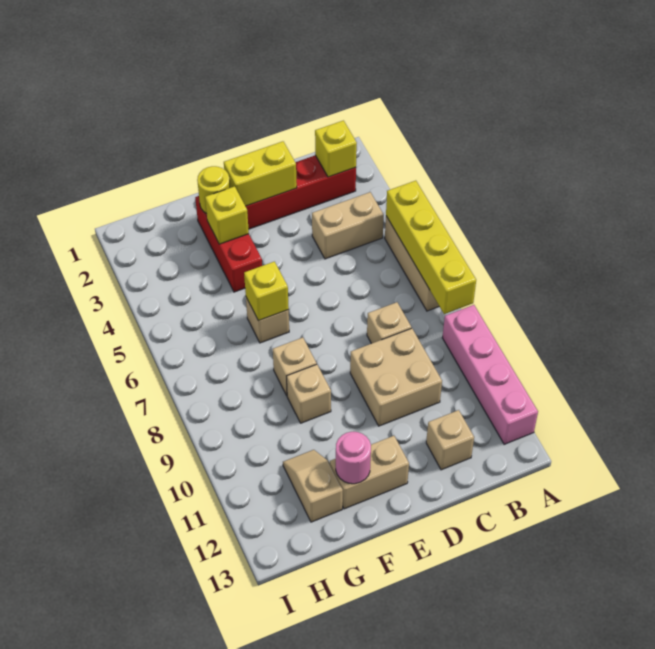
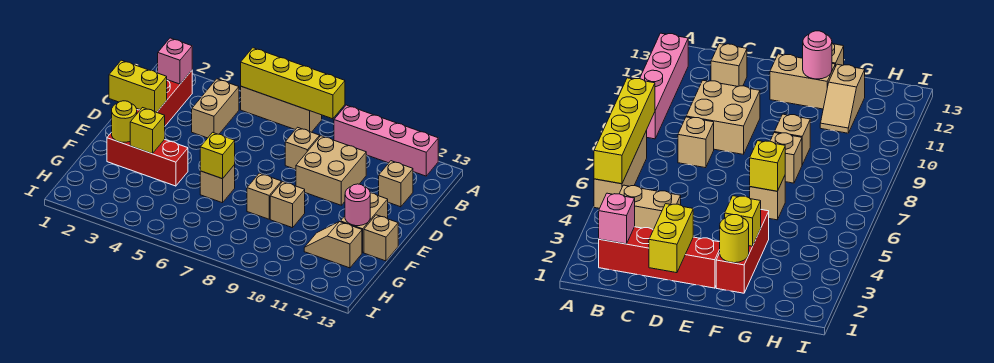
yellow brick B2 level 2 -> pink brick B2 level 2
yellow brick D2:E2 level 2 -> yellow brick D1:D2 level 2
none -> tan brick F13 level 1

